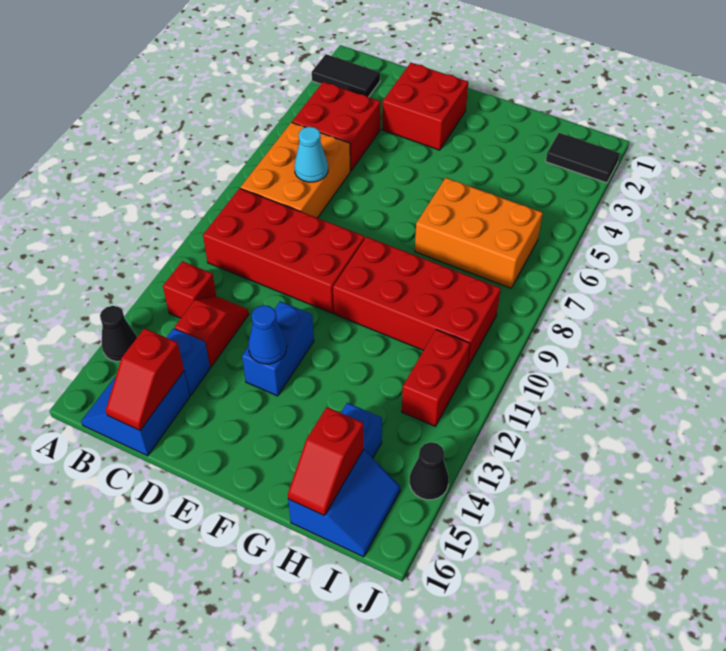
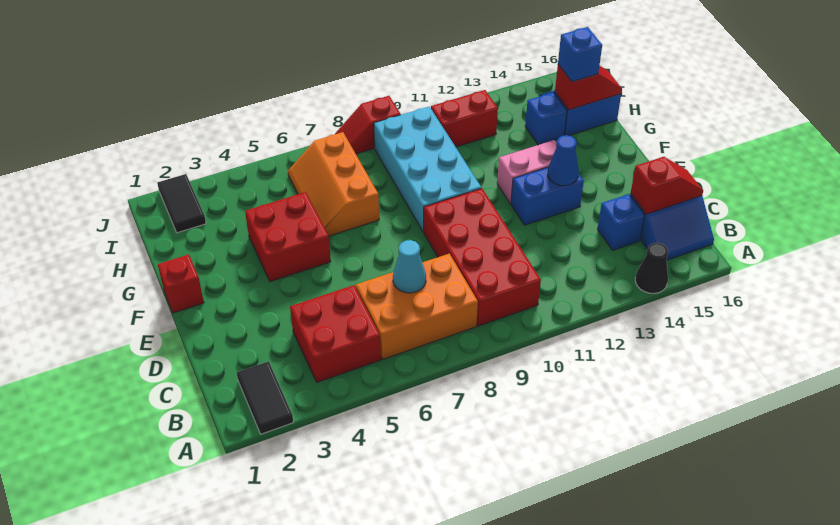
red brick B12 level 1 -> red brick F1 level 1
red slope C12:C13 level 1 top 13 -> red slope J8:J9 level 1 top 9
red brick D2:E3 level 1 -> red brick F4:G5 level 1
red brick F9:I10 level 1 -> cyan brick F9:I10 level 1
none -> pink brick F12:F13 level 1
orange brick G6:I7 level 1 -> orange slope G6:I7 level 1 top 7
none -> blue brick H15 level 3
black cone J14 level 1 -> none

